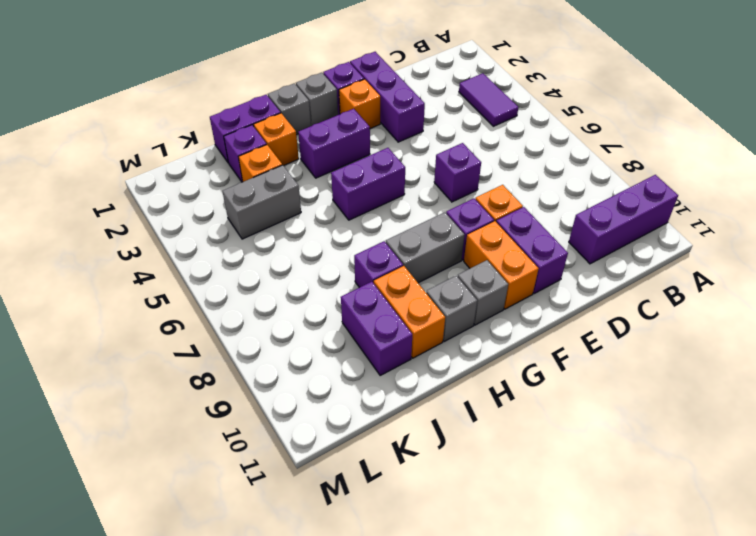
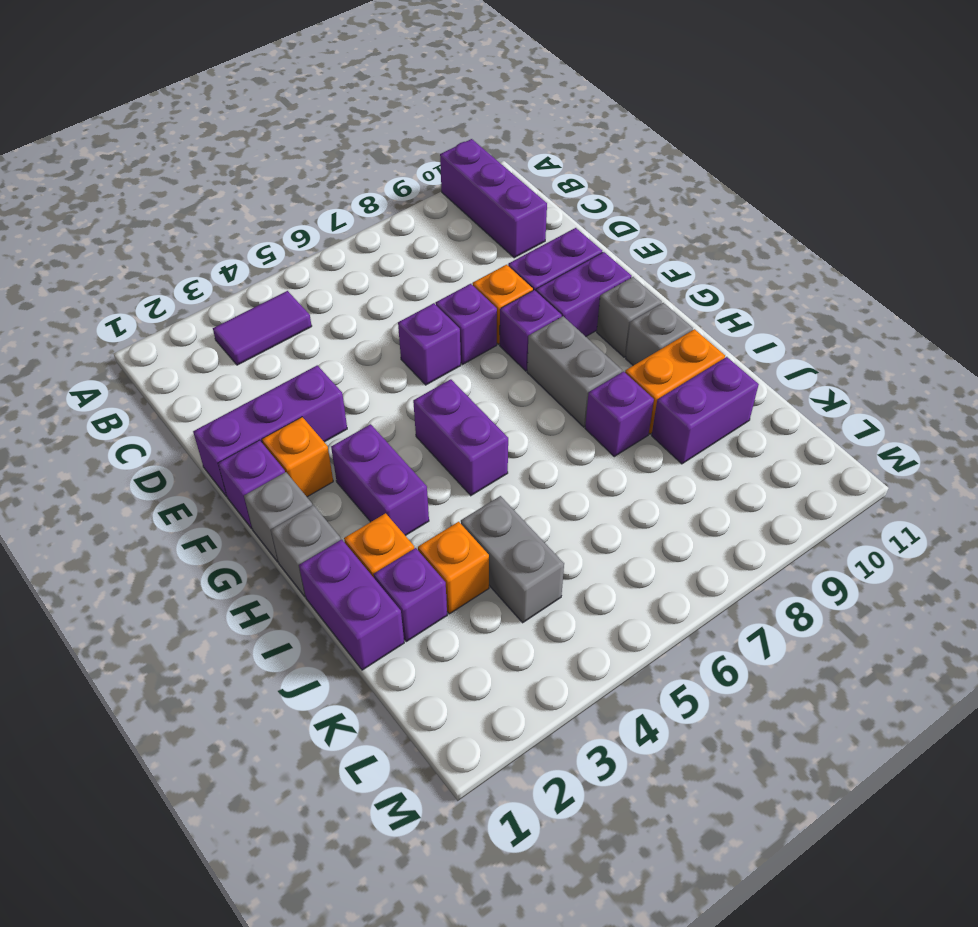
none -> purple brick E7 level 1
orange brick F9:F10 level 1 -> purple brick F9:F10 level 1

